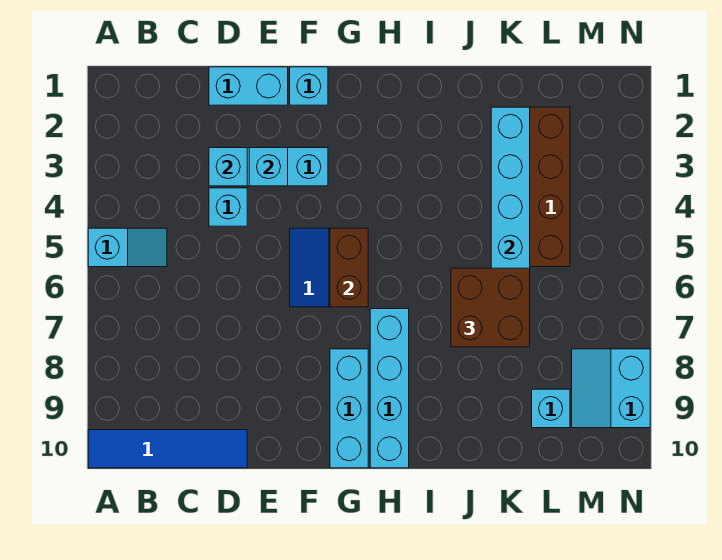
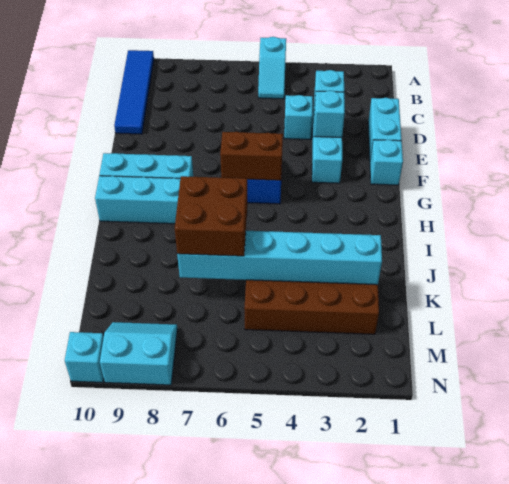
cyan brick L9 level 1 -> cyan brick N10 level 1

